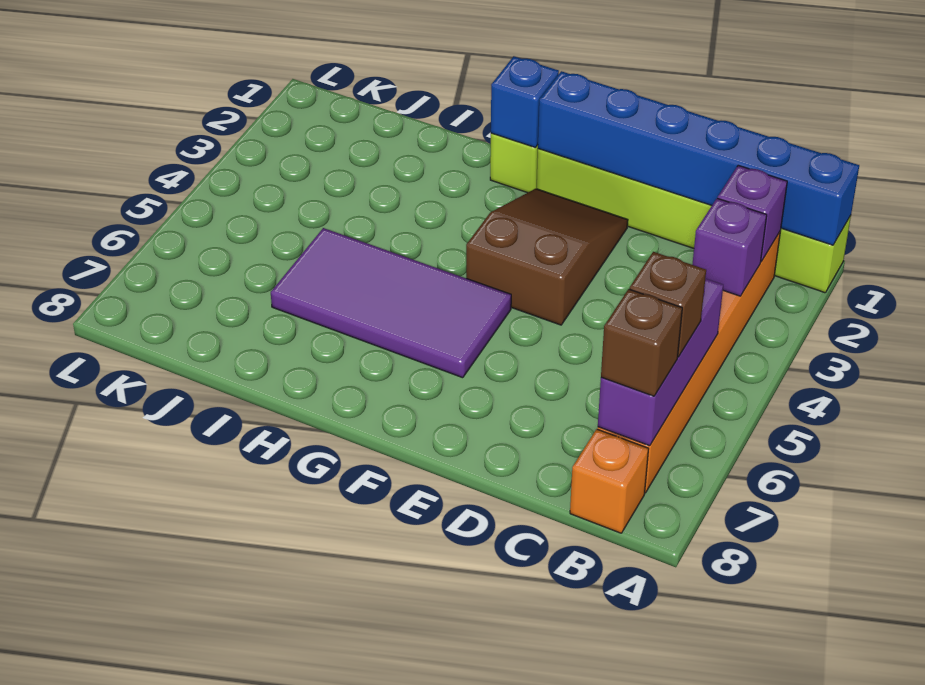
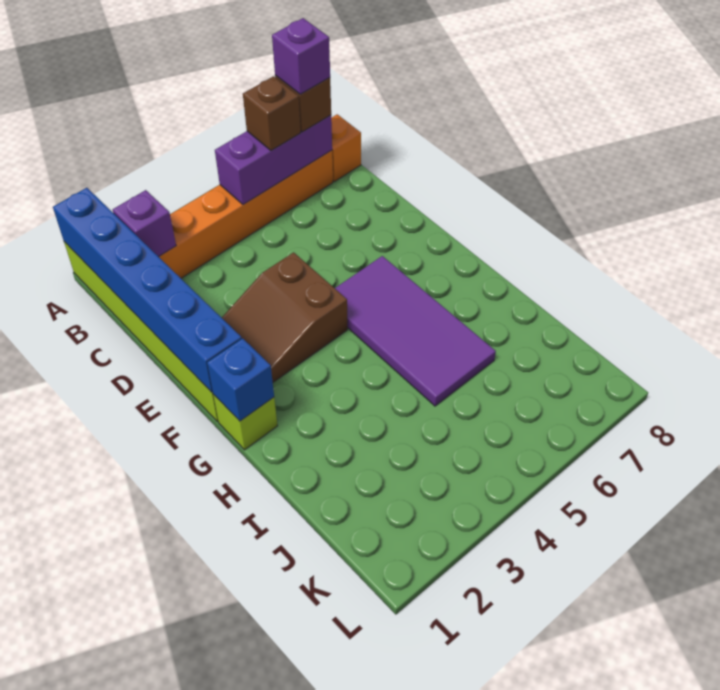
purple brick B3 level 2 -> purple brick B7 level 4

